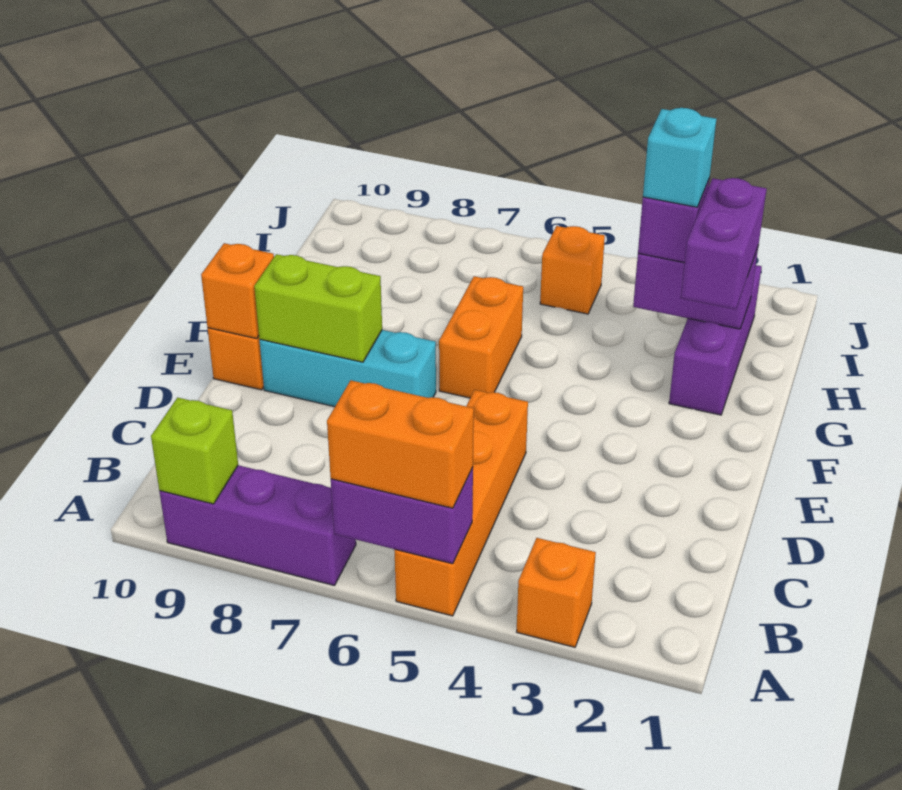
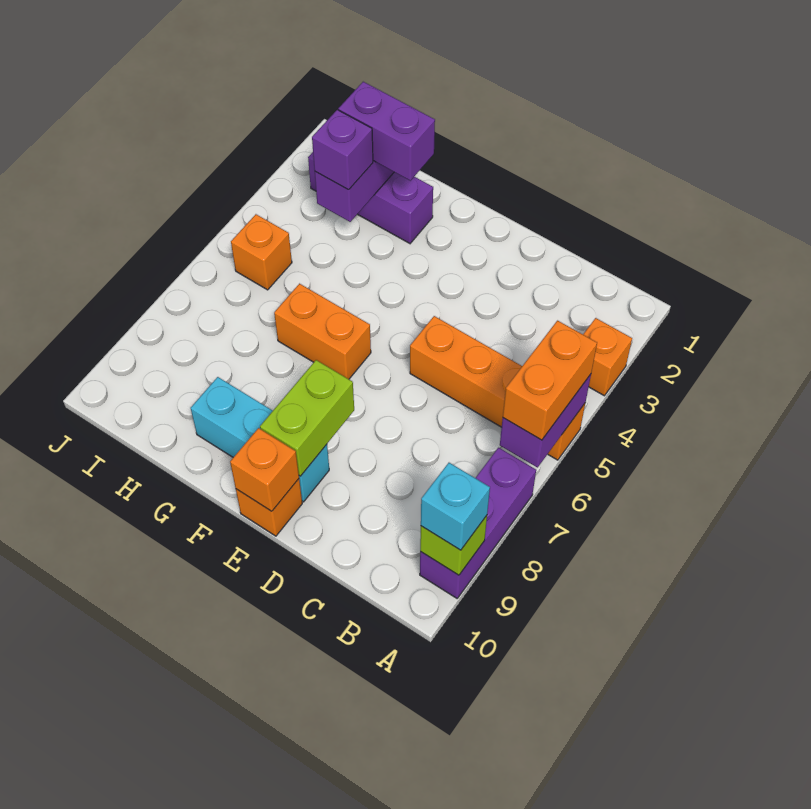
cyan brick E7:E9 level 1 -> cyan brick E9:G9 level 1
cyan brick H3 level 4 -> cyan brick A9 level 3

